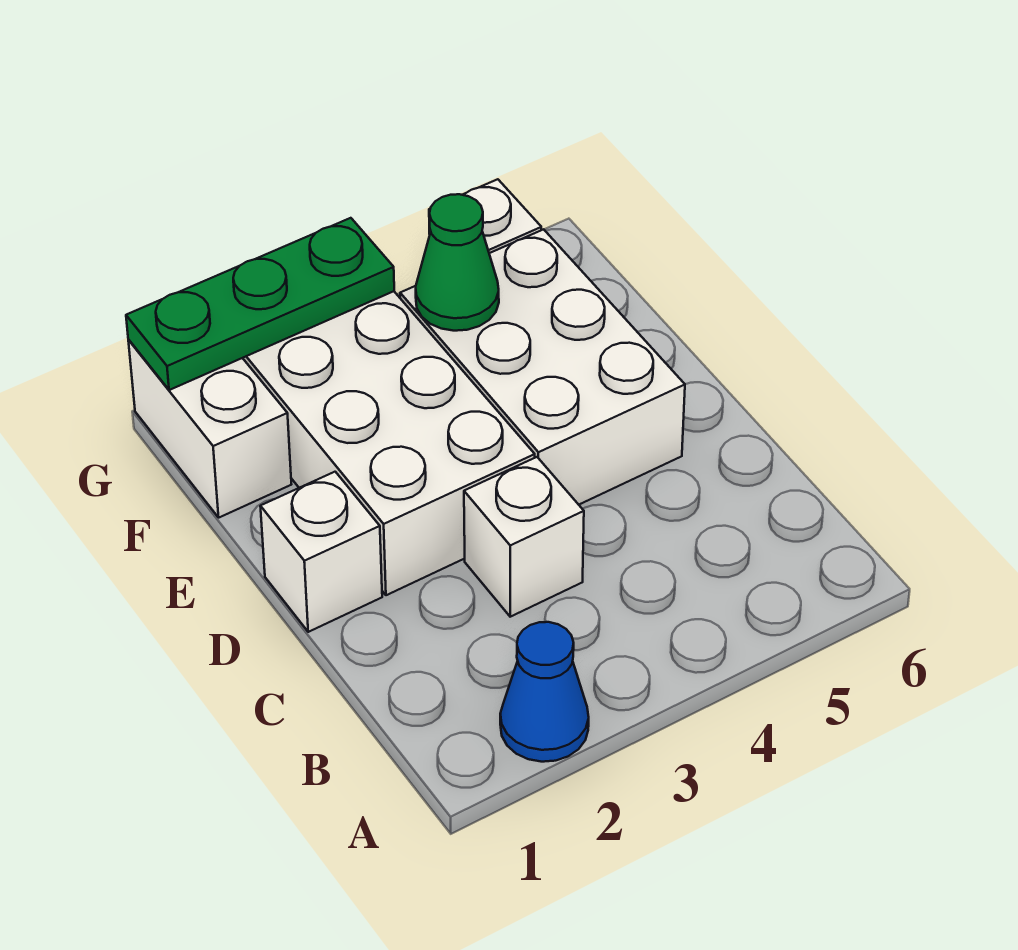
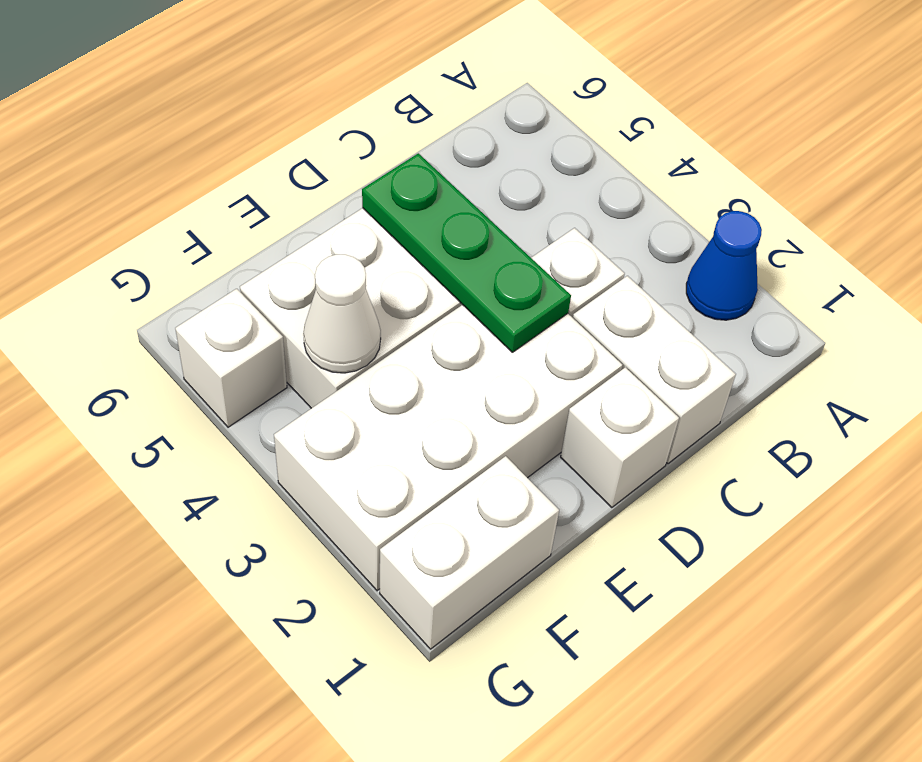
none -> white brick C1:C2 level 1
green cone F4 level 2 -> white cone F4 level 2
green plate G1:G3 level 2 -> green plate D3:D5 level 2

